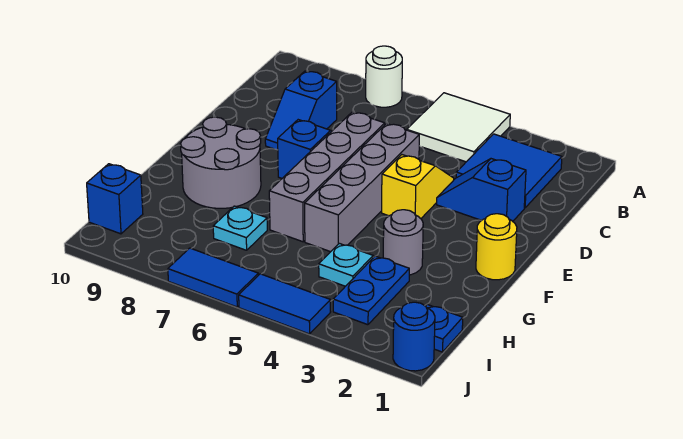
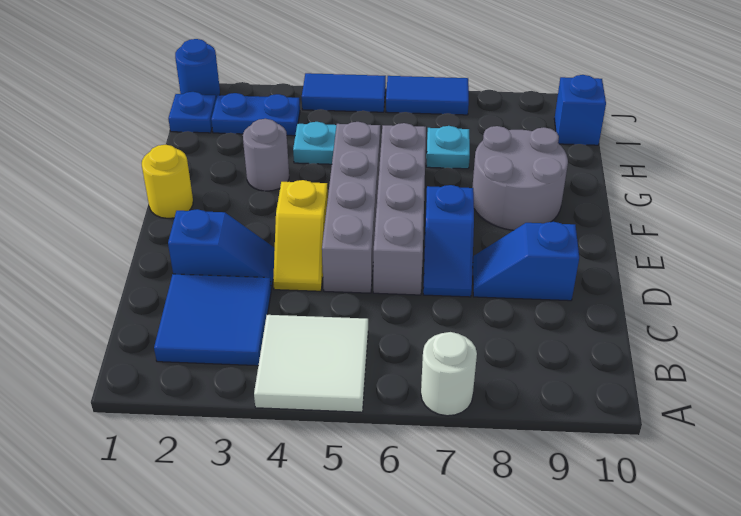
blue slope C8:D8 level 1 top C -> blue slope D8:D9 level 1 top 9
blue plate H3:I3 level 1 -> blue plate I2:I3 level 1

